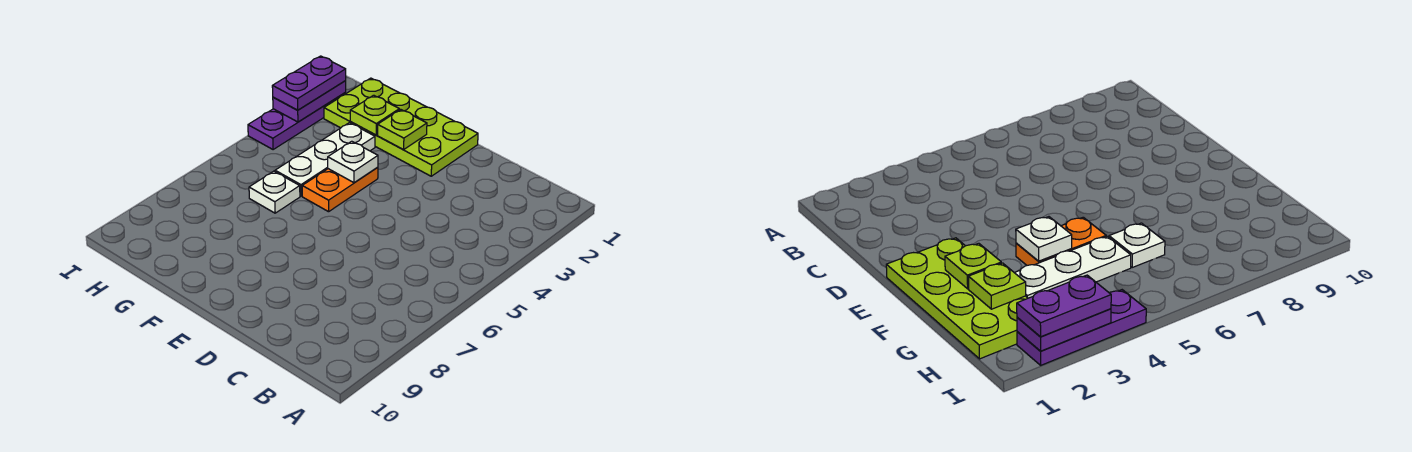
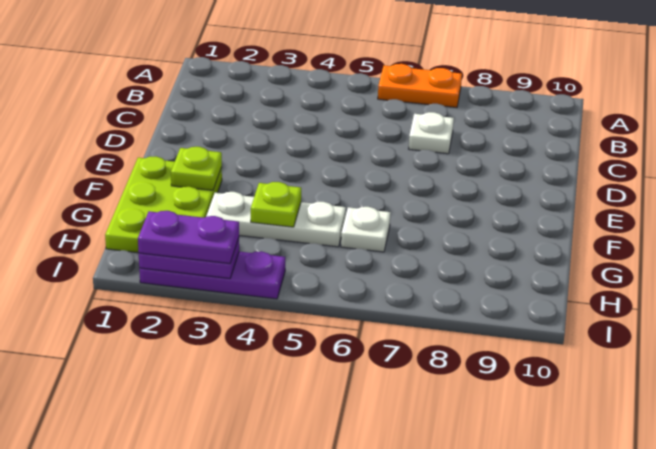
lime plate E1:H2 level 1 -> lime plate F1:H2 level 1
orange plate F4:F5 level 1 -> orange plate A6:A7 level 1
white plate F4 level 2 -> white plate C7 level 1
lime plate G2 level 2 -> lime plate G4 level 2

